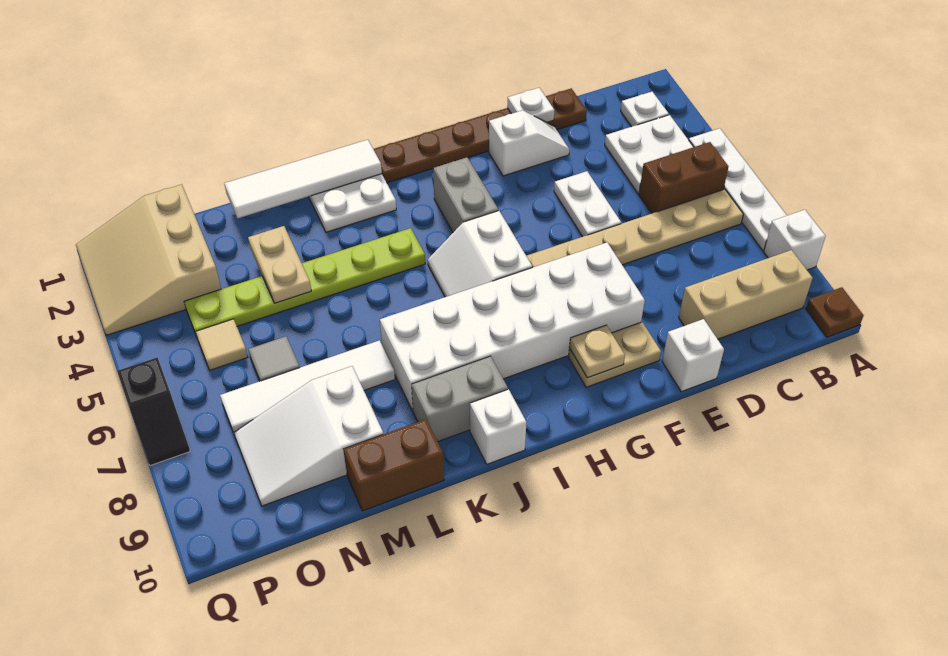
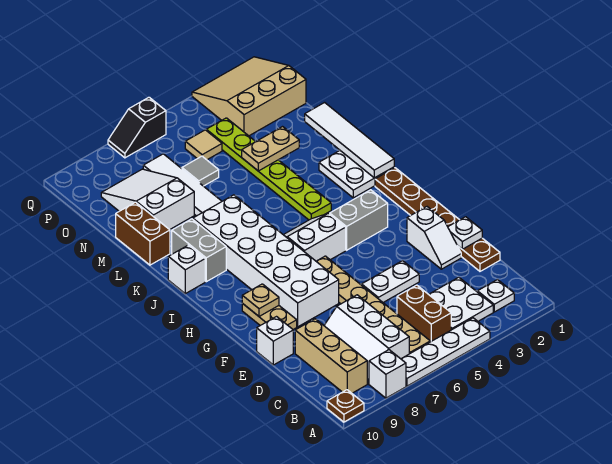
none -> white slope B7:D8 level 1 top 7

